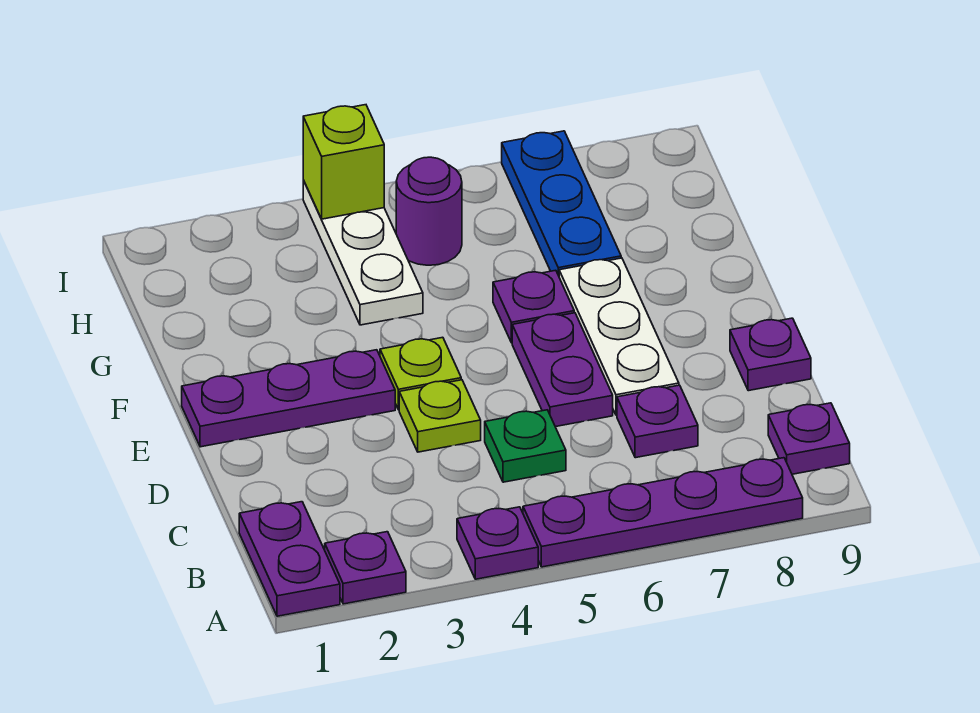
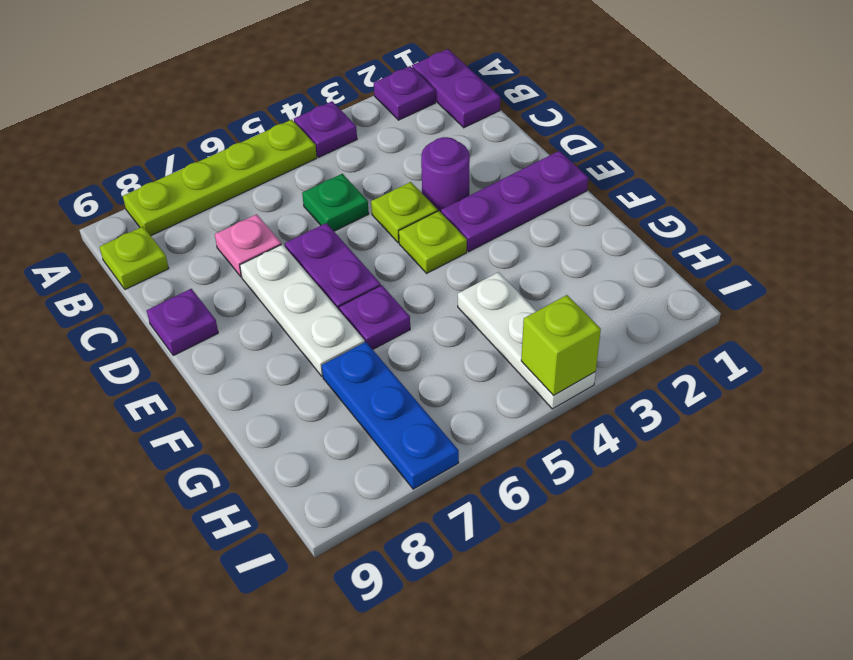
purple plate A5:A8 level 1 -> lime plate A5:A8 level 1
purple plate B9 level 1 -> lime plate B9 level 1
purple plate C7 level 1 -> pink plate C7 level 1
purple round brick H5 level 1 -> purple round brick D3 level 1

